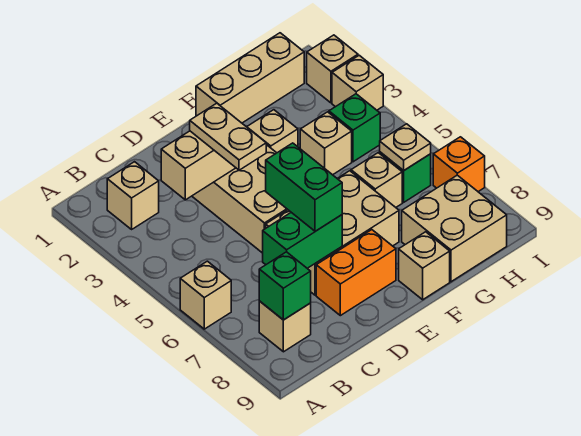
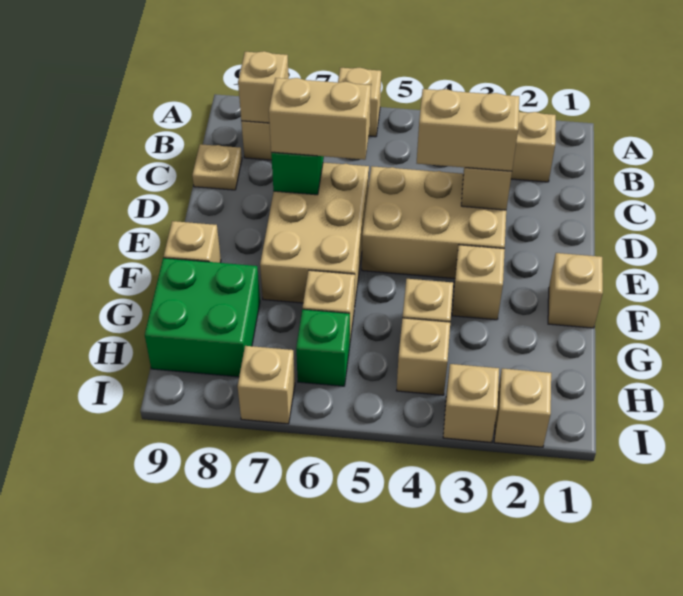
green brick B8 level 2 -> tan brick B8 level 2
tan plate D3:D4 level 3 -> tan brick D3:D4 level 3
green brick D6:D7 level 3 -> tan brick D6:D7 level 3
orange brick D8:E8 level 1 -> none
tan brick F1:H1 level 1 -> tan brick F1 level 1
tan brick G8:H9 level 1 -> green brick G8:H9 level 1
green brick H4 level 1 -> tan brick H4 level 1
tan plate H6 level 2 -> tan plate C9 level 1
orange brick I7 level 1 -> tan brick I7 level 1

